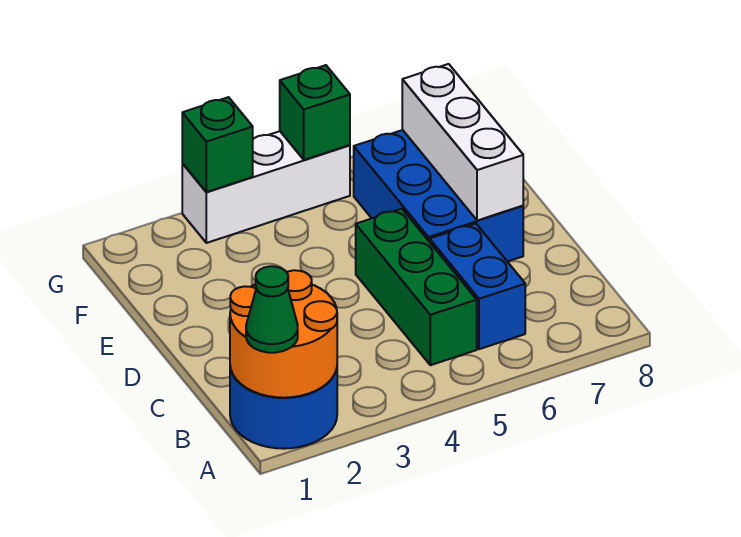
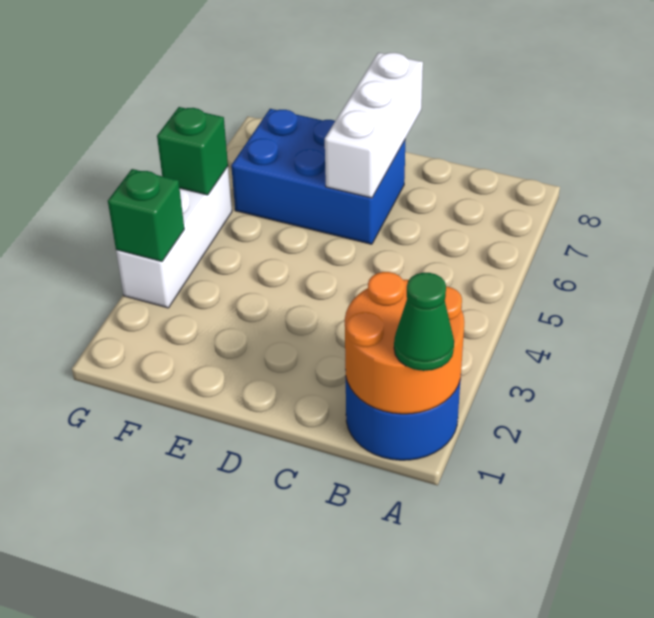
green brick B5:D5 level 1 -> none
blue brick B6:C6 level 1 -> none
white brick D7:F7 level 2 -> white brick D6:D8 level 2

